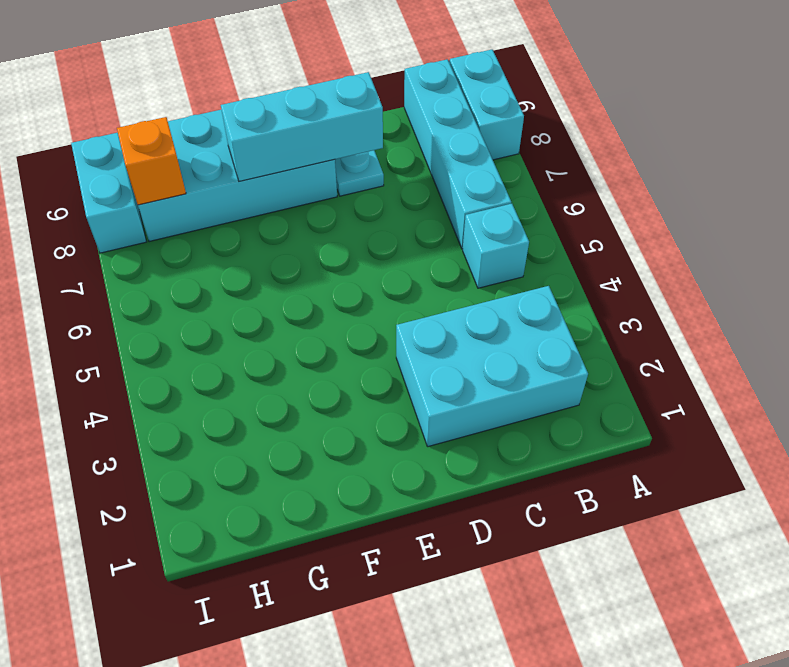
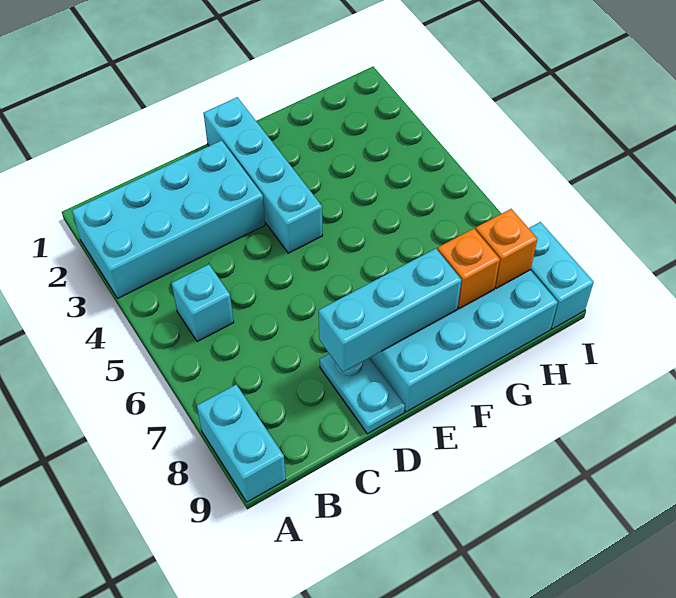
cyan brick B2:D3 level 1 -> cyan brick A2:D3 level 1
cyan brick B6:B9 level 1 -> cyan brick E1:E4 level 1
none -> orange brick G8 level 2

